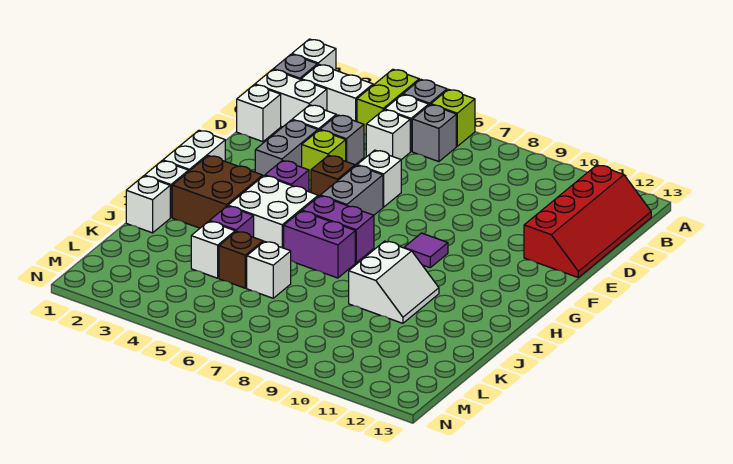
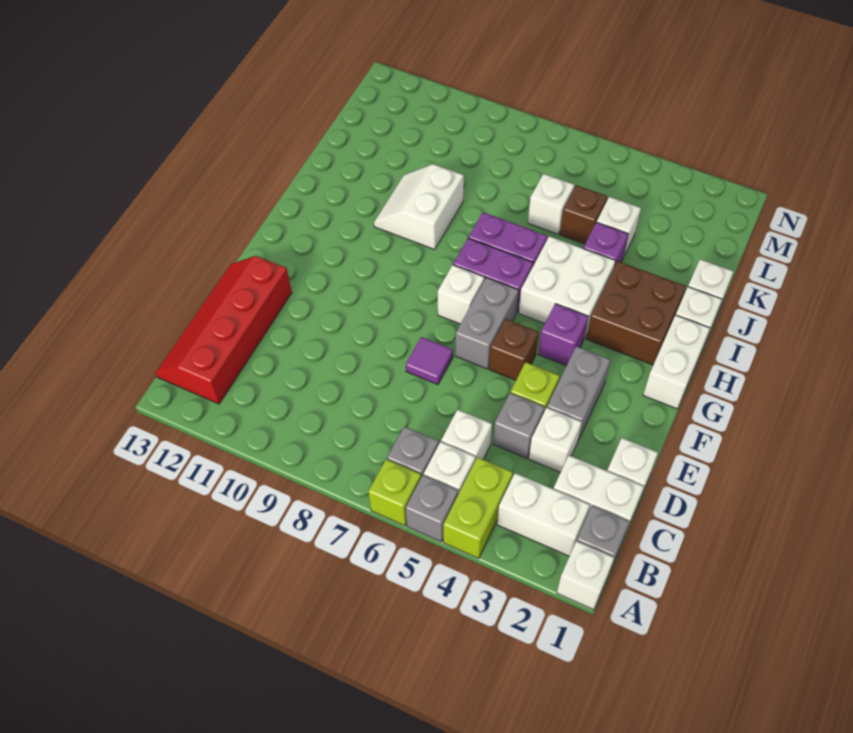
white brick E6 level 1 -> white brick G7 level 1
purple tile G9 level 1 -> purple tile E7 level 1

